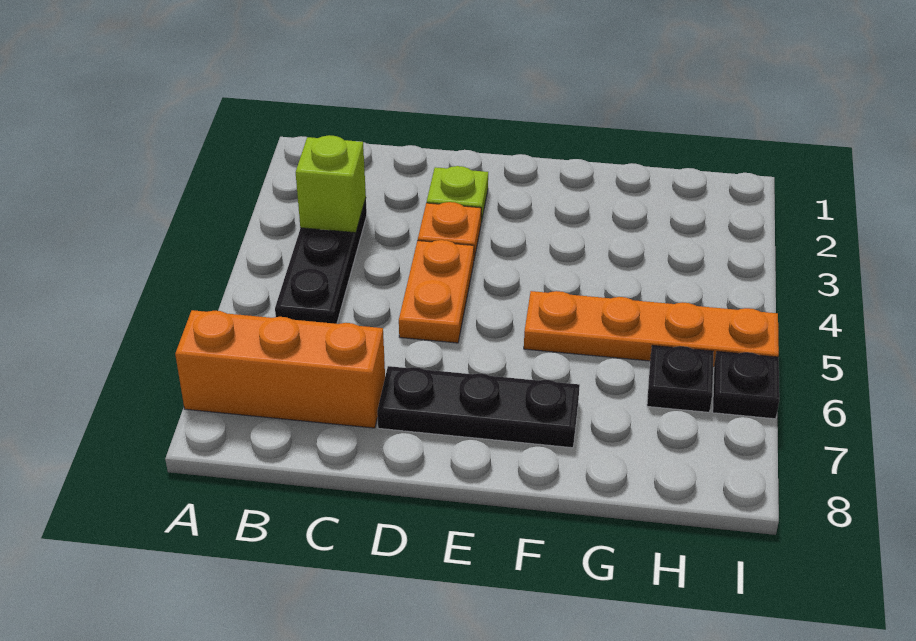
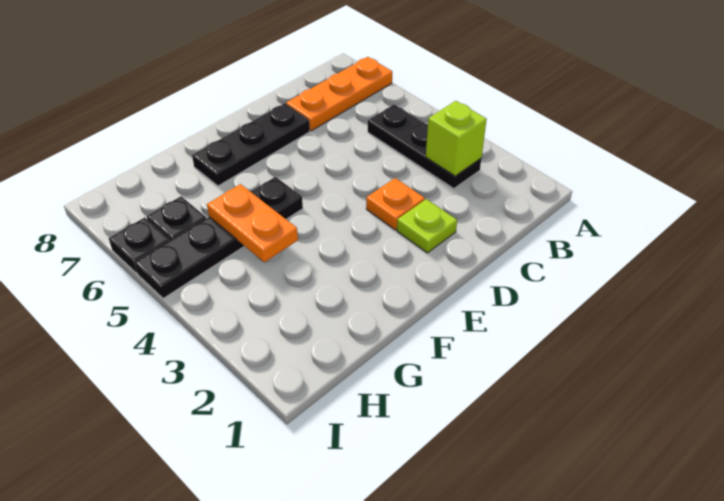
orange brick A7:C7 level 1 -> orange plate A7:C7 level 1
orange plate D4:D5 level 1 -> orange plate G4:G5 level 2
orange plate F5:I5 level 1 -> black plate F5:I5 level 1

